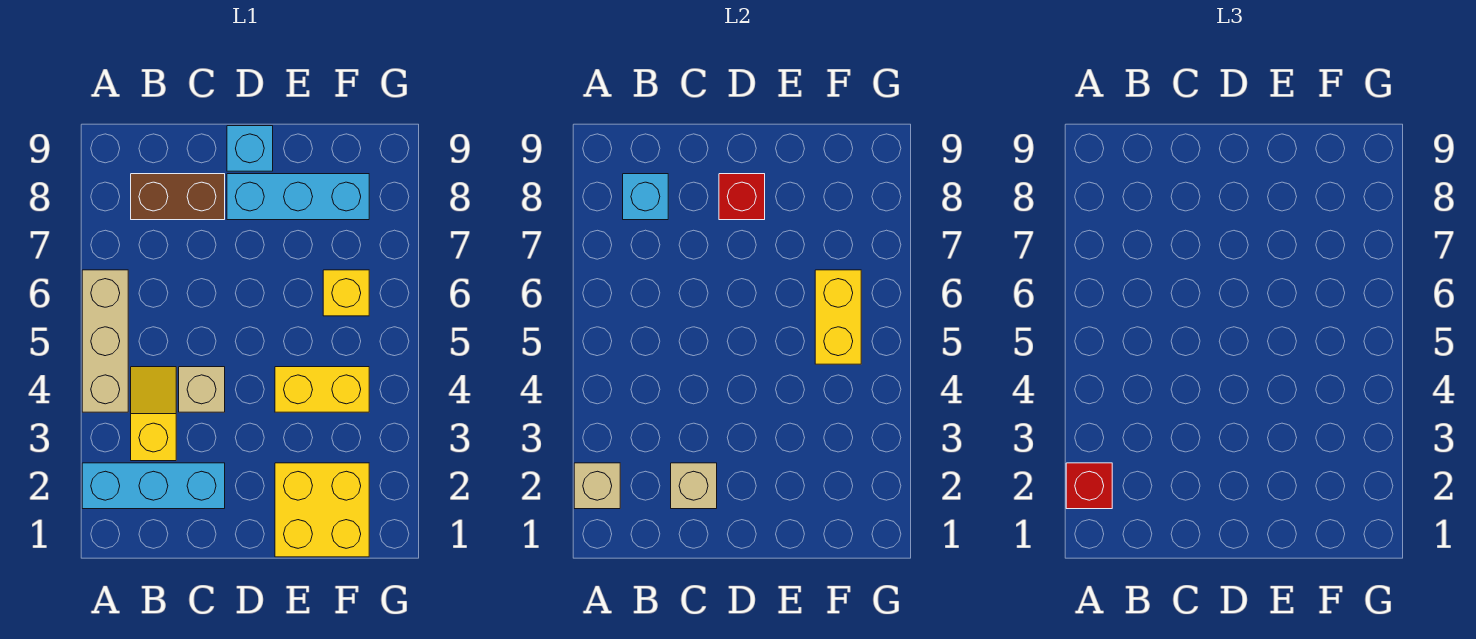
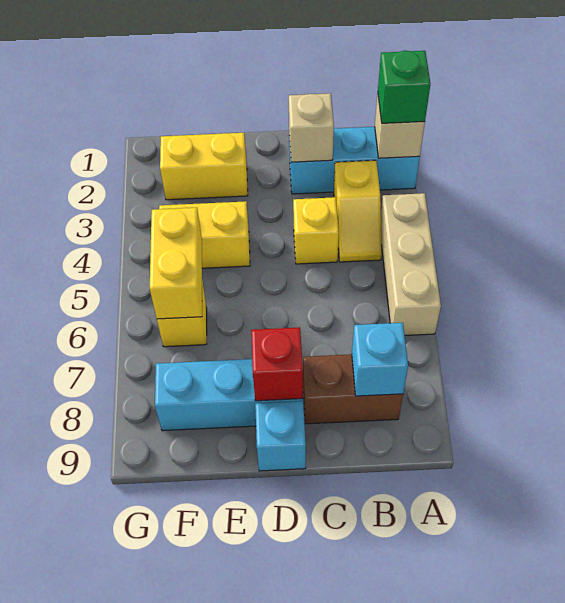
red brick A2 level 3 -> green brick A2 level 3
tan brick C4 level 1 -> yellow brick C4 level 1
yellow brick E1:F2 level 1 -> yellow brick E2:F2 level 1

